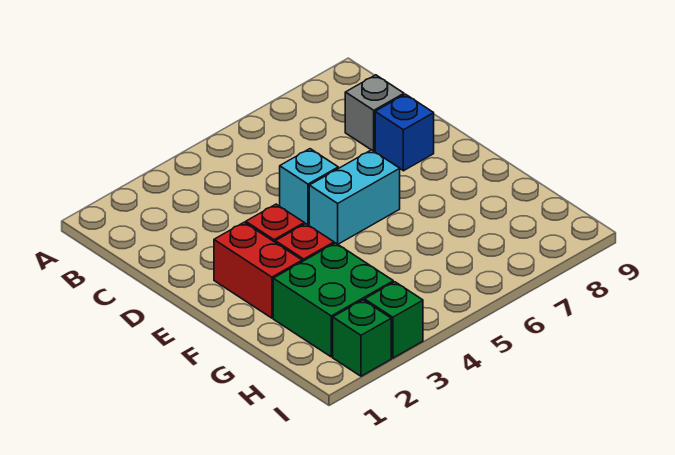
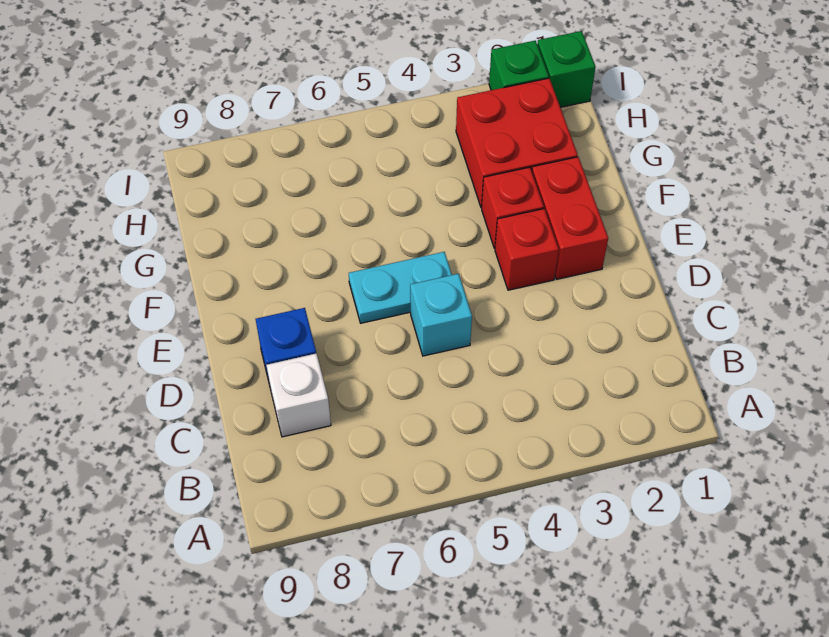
grey brick C8 level 1 -> white brick C8 level 1
cyan brick E5:E6 level 1 -> cyan plate E5:E6 level 1
green brick G2:H3 level 1 -> red brick G2:H3 level 1
green brick I3 level 1 -> green brick I1 level 1

